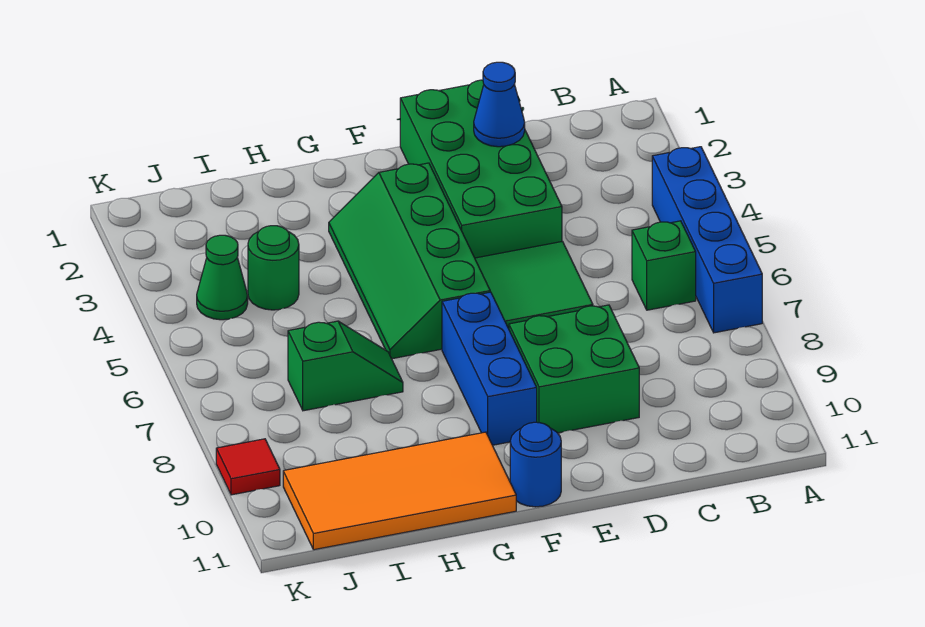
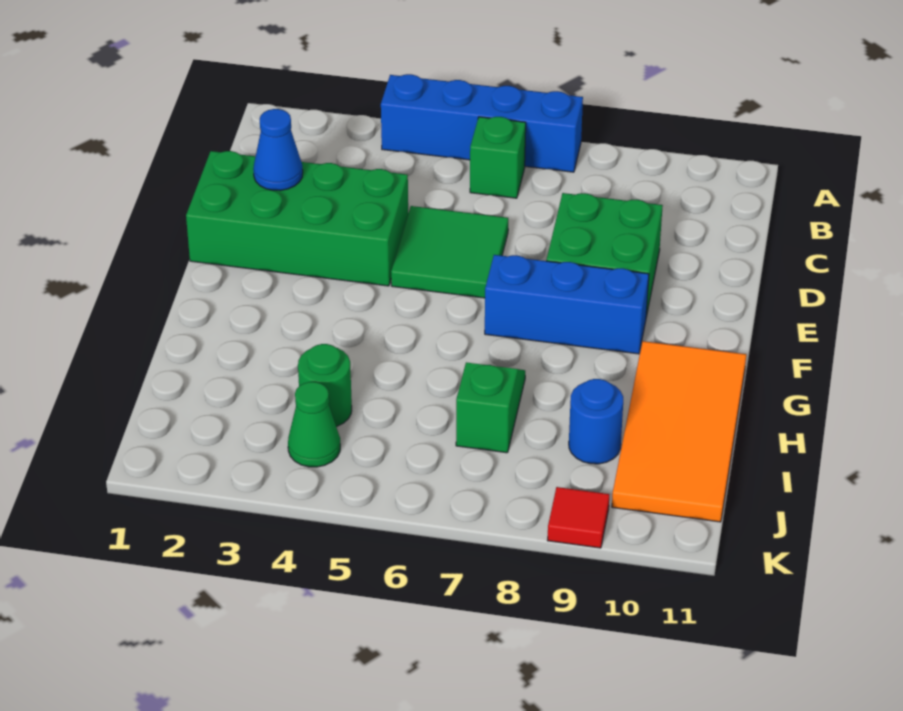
green slope F3:G6 level 1 top F -> none
blue round brick F11 level 1 -> blue round brick I9 level 1

